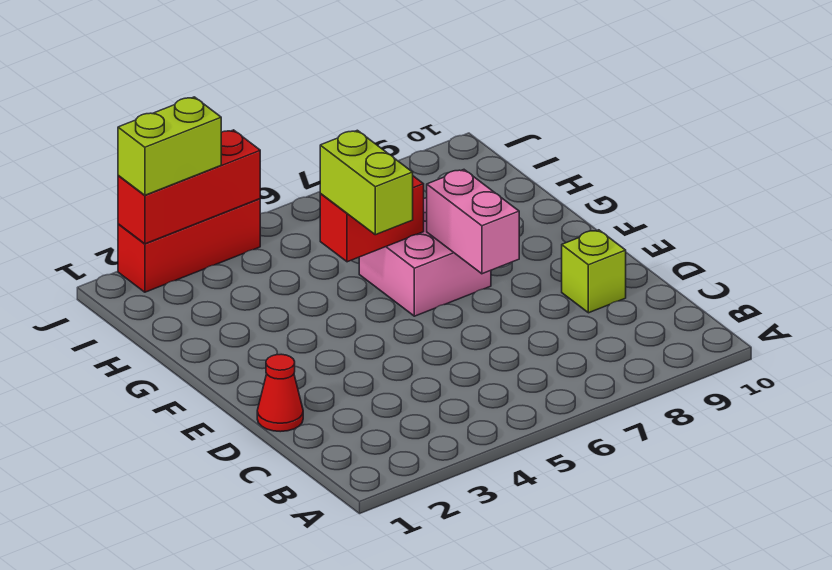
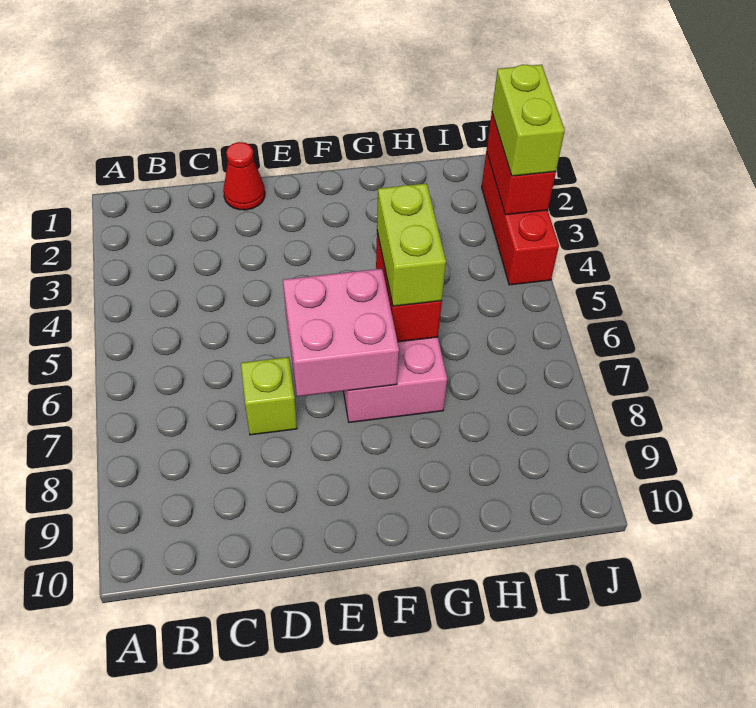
lime brick D9 level 1 -> lime brick D7 level 1
pink brick E7:F7 level 2 -> pink brick E6:F7 level 2
lime brick F5:G5 level 3 -> lime brick G5:G6 level 3
red brick J2:J4 level 2 -> red brick J2:J3 level 2

